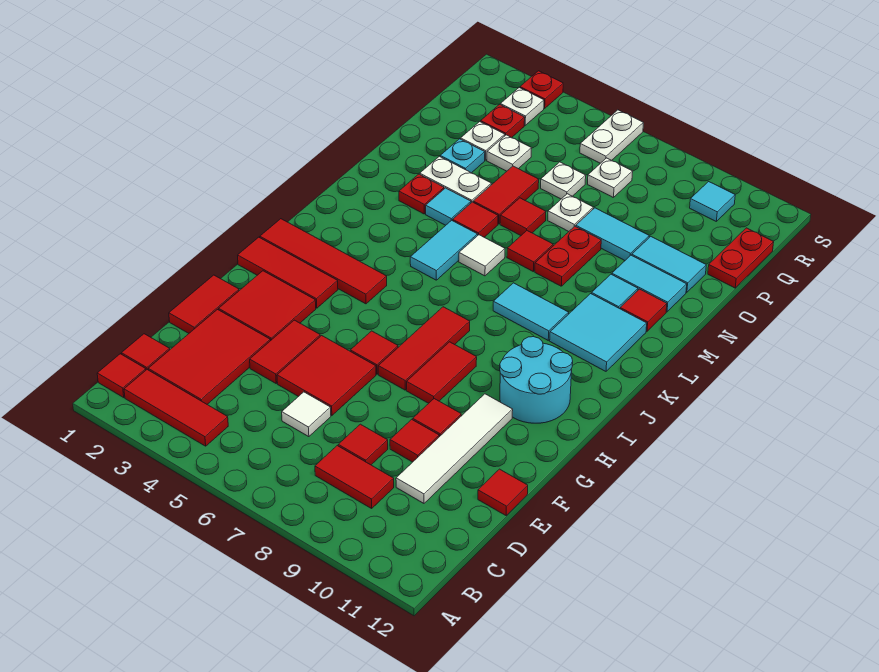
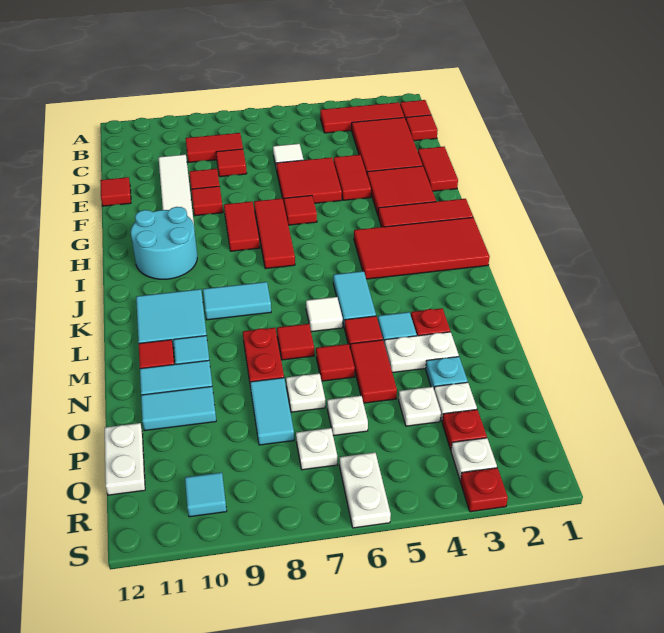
red tile I1:I4 level 1 -> red tile I1:J4 level 1
cyan tile O8:O9 level 1 -> cyan tile O8:P8 level 1
red plate P12:Q12 level 1 -> white plate P12:Q12 level 1

